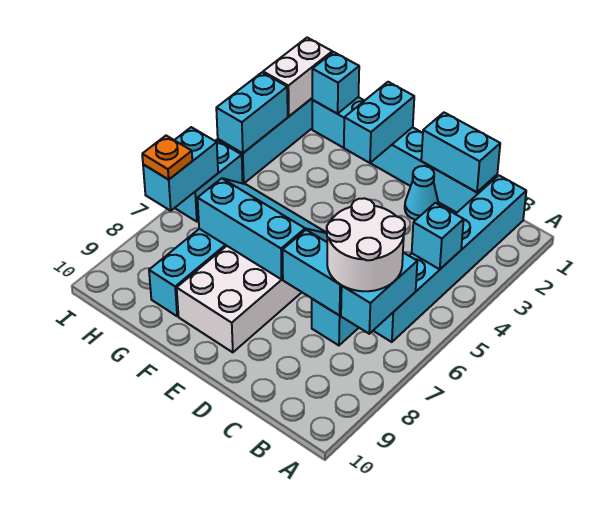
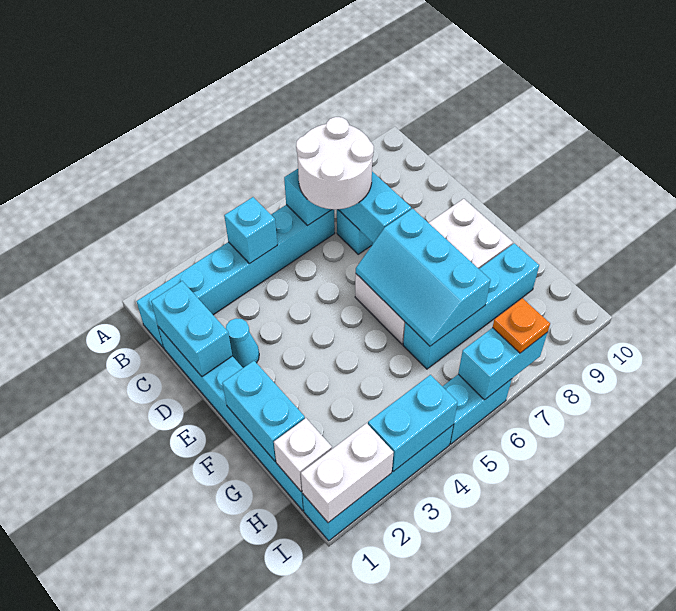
cyan brick F1:F2 level 2 -> cyan brick F1:G1 level 2
cyan brick H1 level 2 -> white brick H1 level 2

